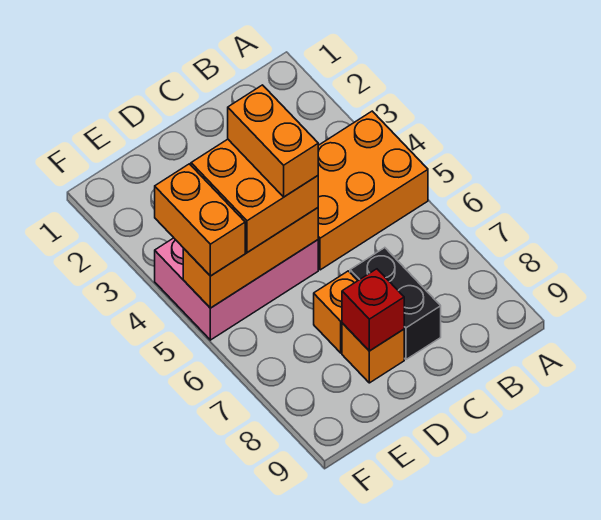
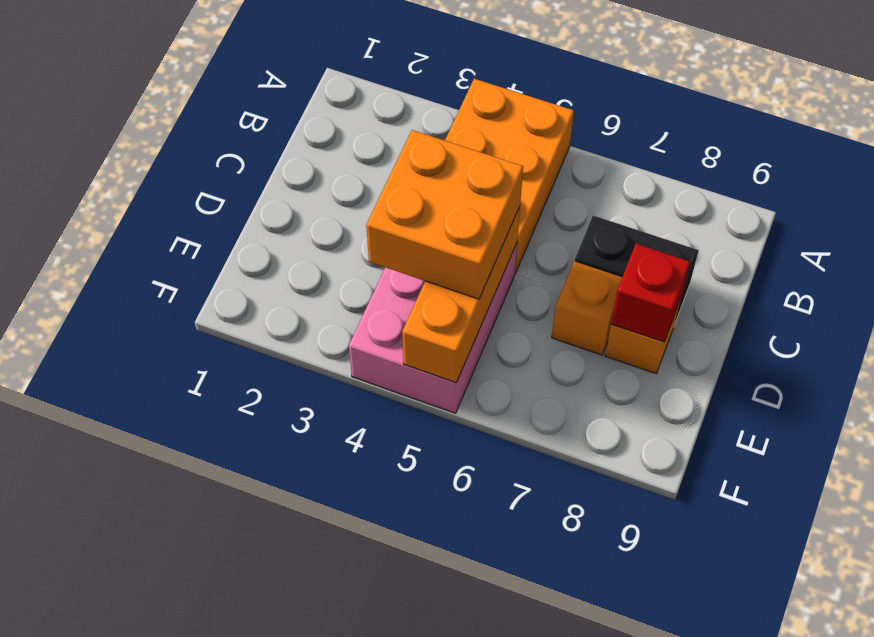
orange brick D4:D5 level 4 -> none
orange brick F4:F5 level 3 -> none

